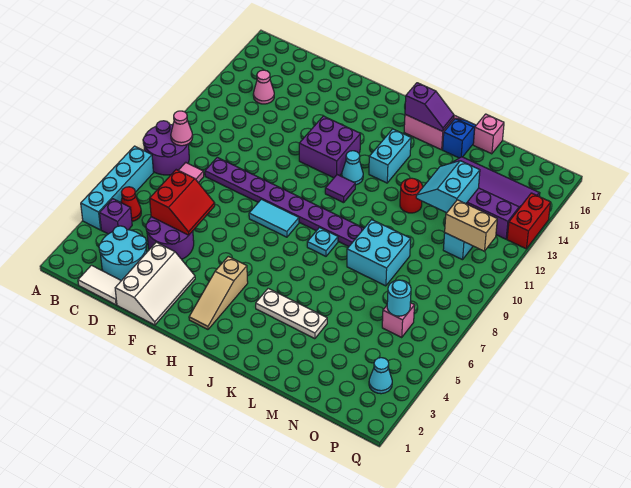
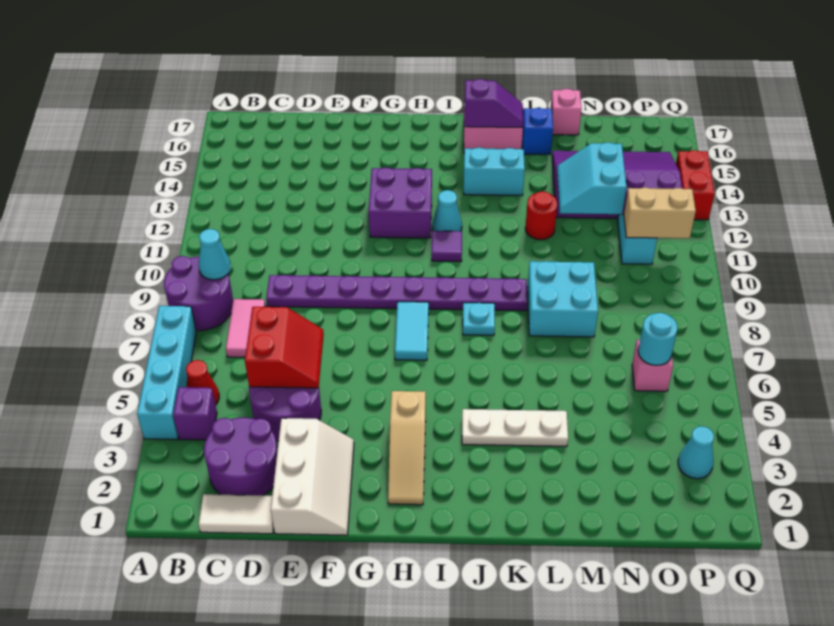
pink cone B9 level 2 -> cyan cone B9 level 2
cyan round brick C2:D3 level 1 -> purple round brick C2:D3 level 1
pink cone C14 level 1 -> none
cyan tile G8:H8 level 1 -> cyan tile H7:H8 level 1
cyan brick J13:J14 level 1 -> cyan brick J14:K14 level 1

